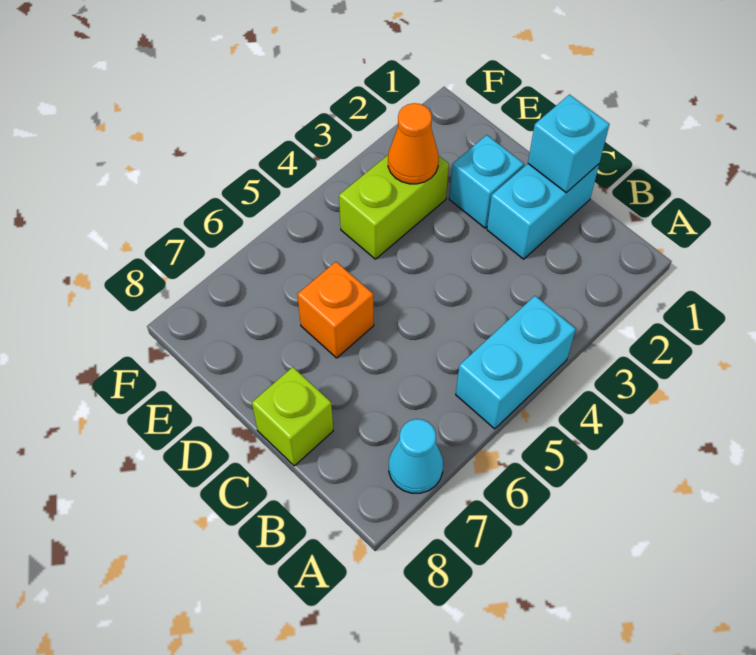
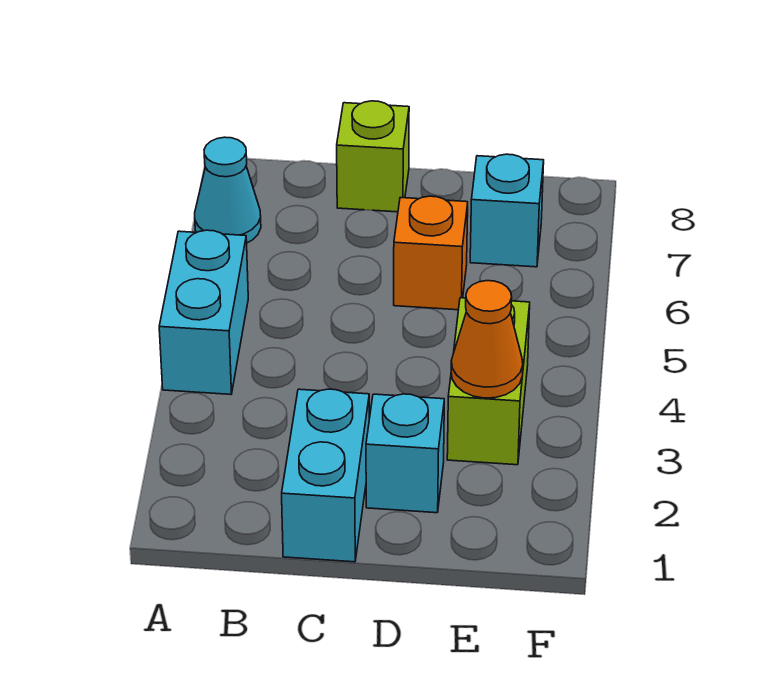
cyan brick C1 level 2 -> cyan brick E7 level 1

